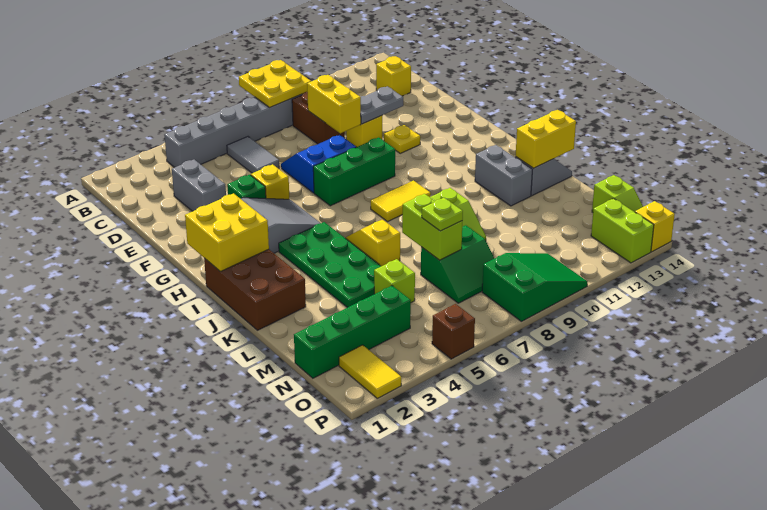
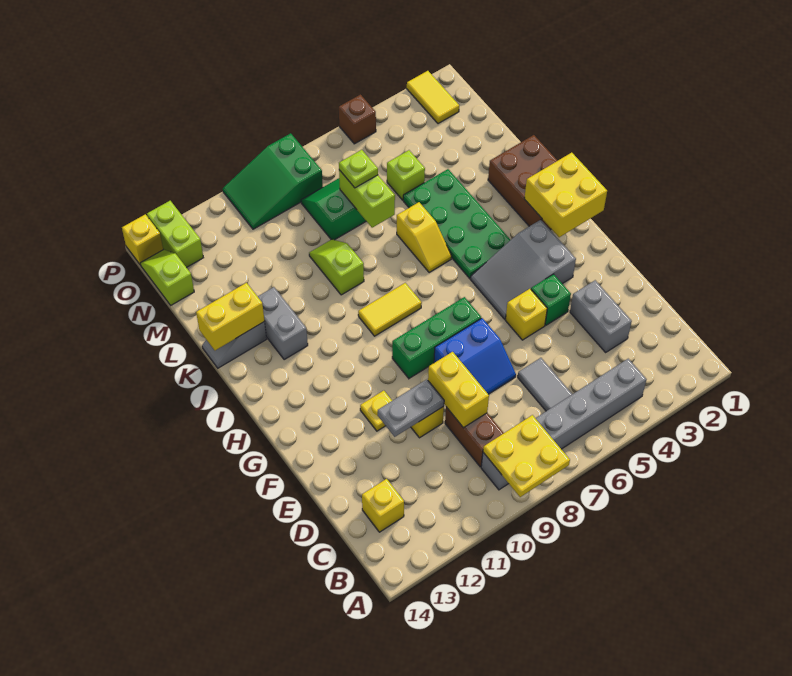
green brick N1:N4 level 1 -> none

